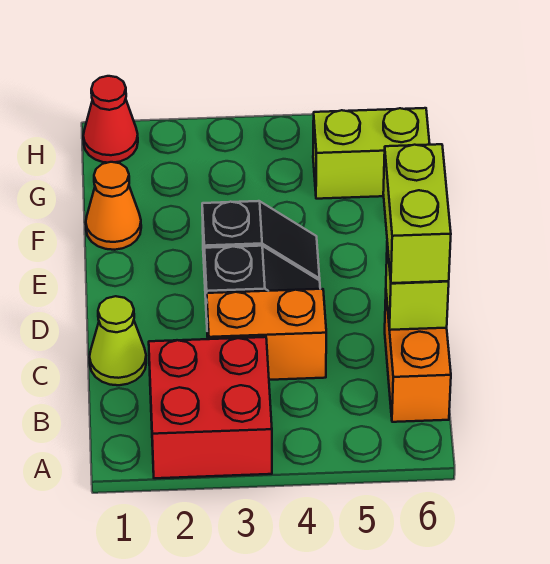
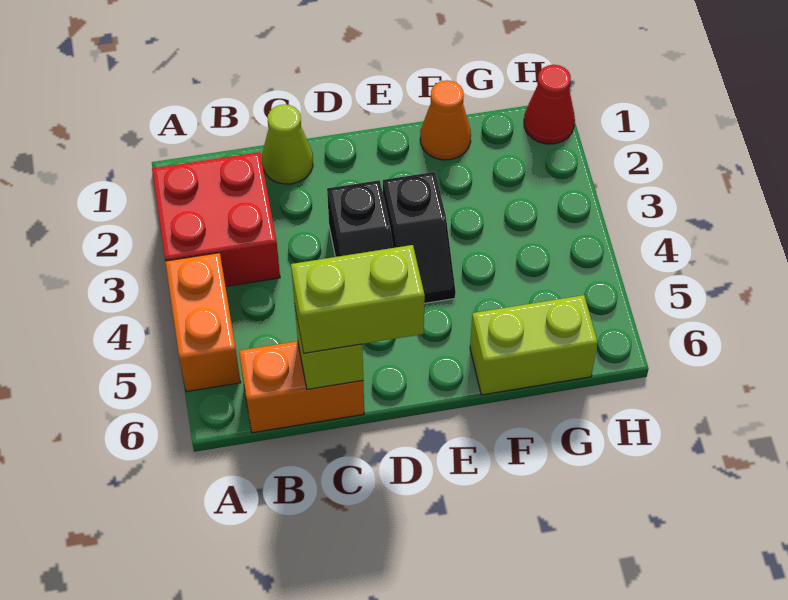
orange brick C3:C4 level 1 -> orange brick A4:A5 level 1
lime brick G5:G6 level 1 -> lime brick F6:G6 level 1

